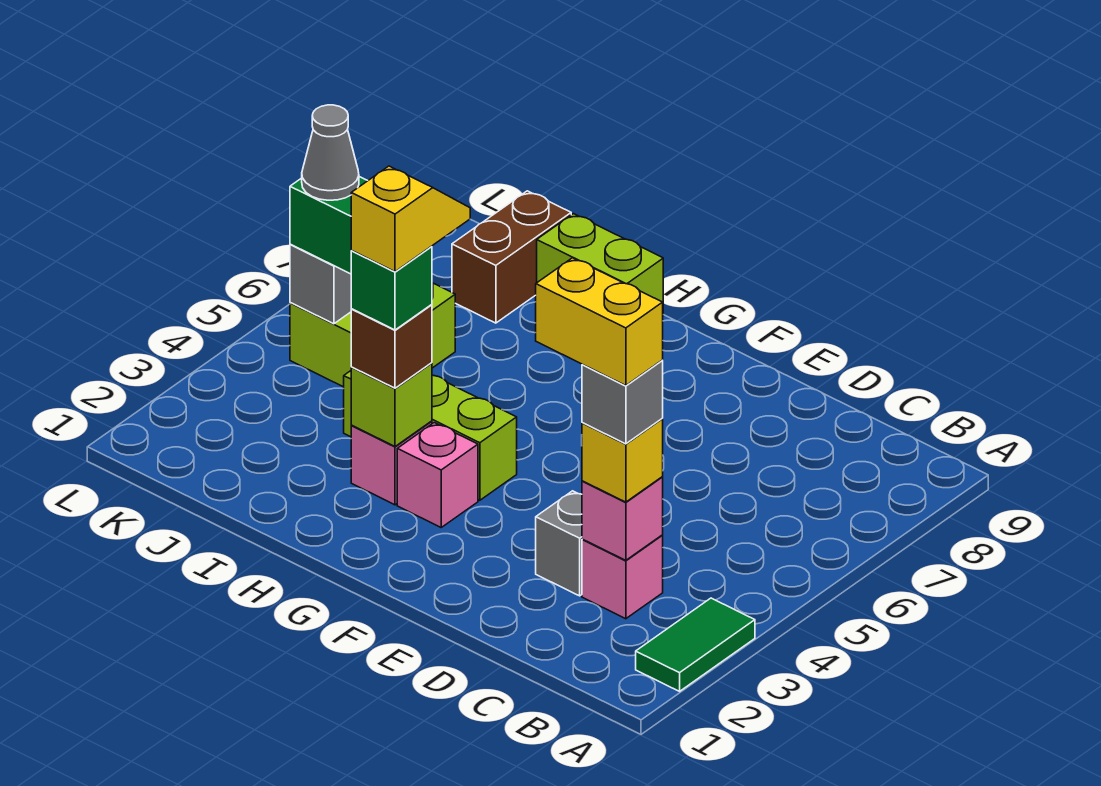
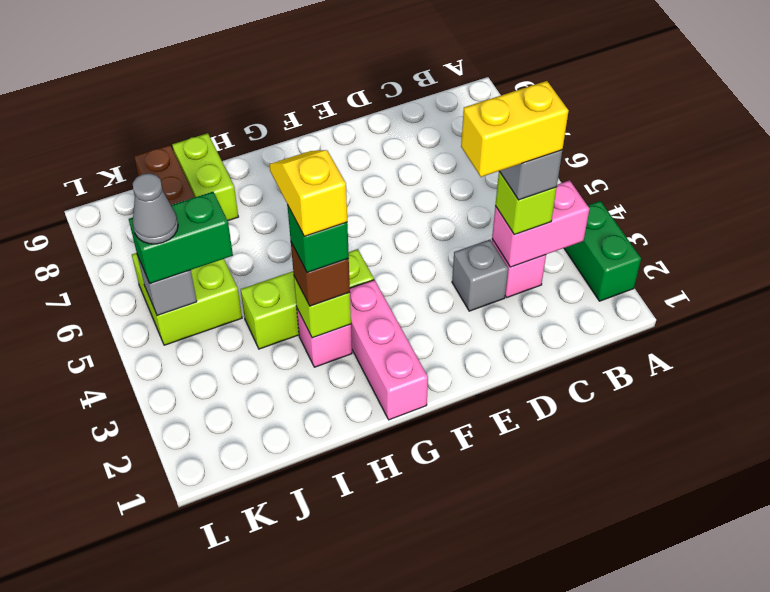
green tile A2:A3 level 1 -> green brick A2:A3 level 1
pink brick C3 level 2 -> pink brick B3:C3 level 2
yellow brick C3 level 3 -> lime brick C3 level 3
pink brick G3 level 1 -> pink brick G1:G3 level 1
lime brick H9:I9 level 1 -> lime brick I8:I9 level 1

